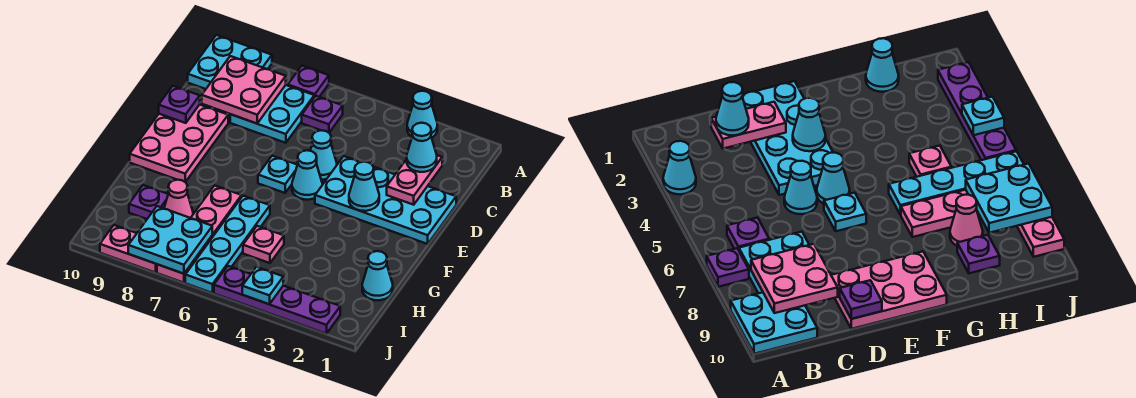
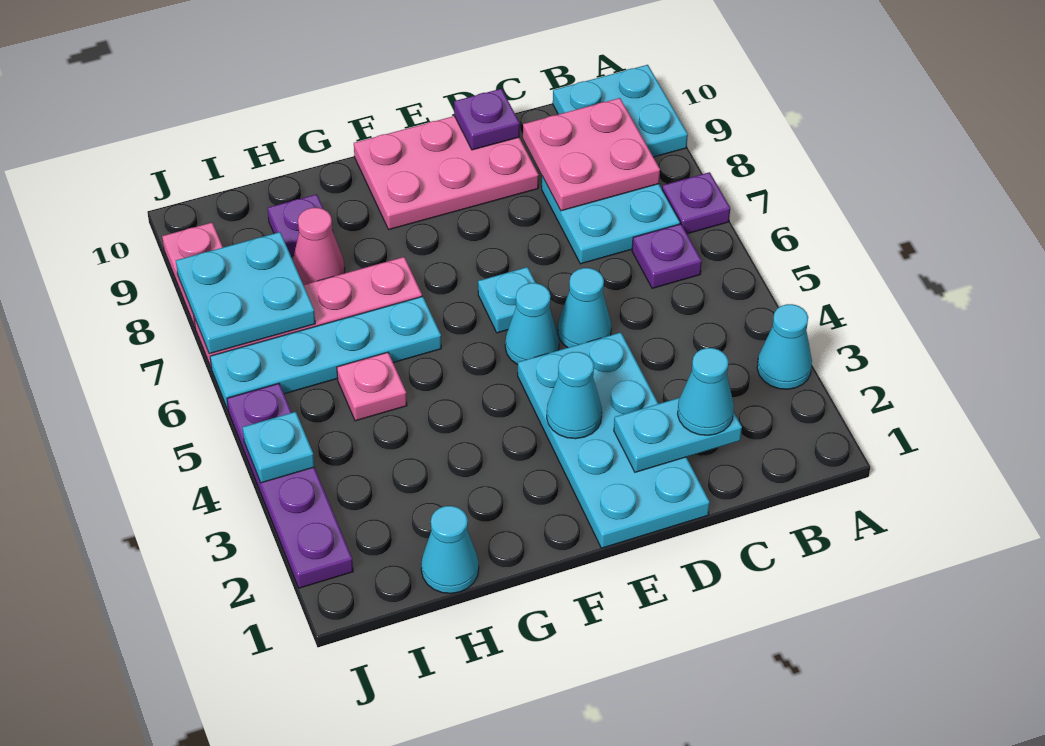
pink plate C2:D2 level 2 -> cyan plate C2:D2 level 2

